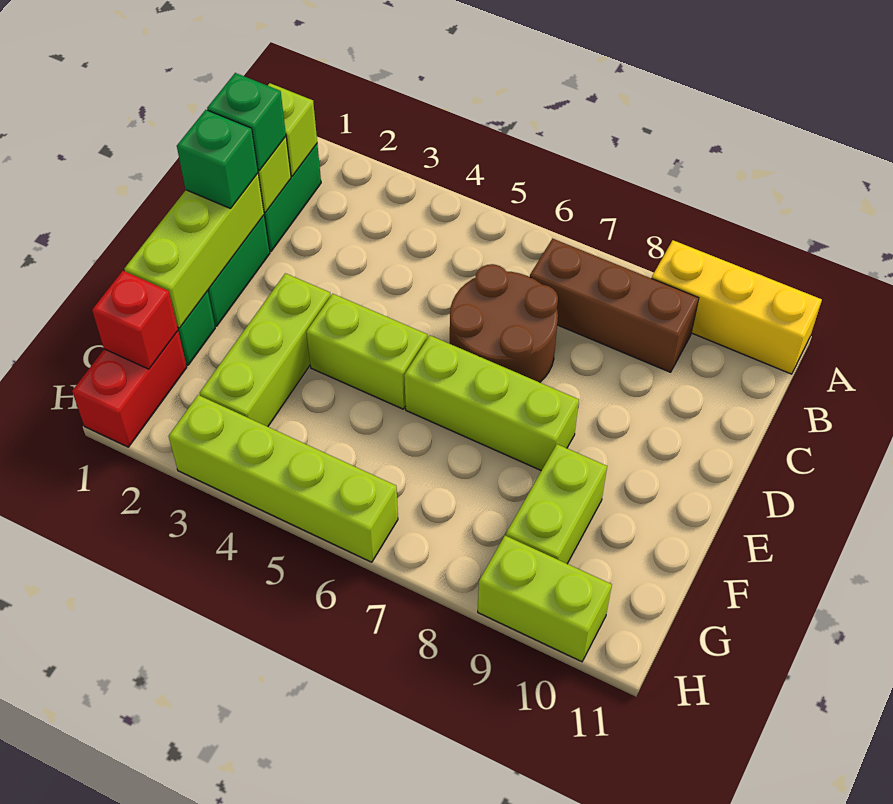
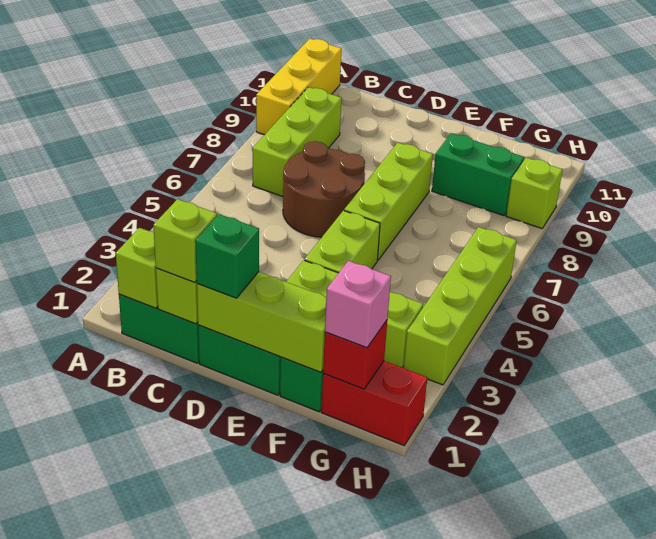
brown brick B7:B9 level 1 -> lime brick B7:B9 level 1
green brick C1 level 3 -> lime brick C1 level 3
lime brick F9:G9 level 1 -> green brick F9:G9 level 1
none -> pink brick G1 level 3
lime brick H9:H10 level 1 -> lime brick H9 level 1

